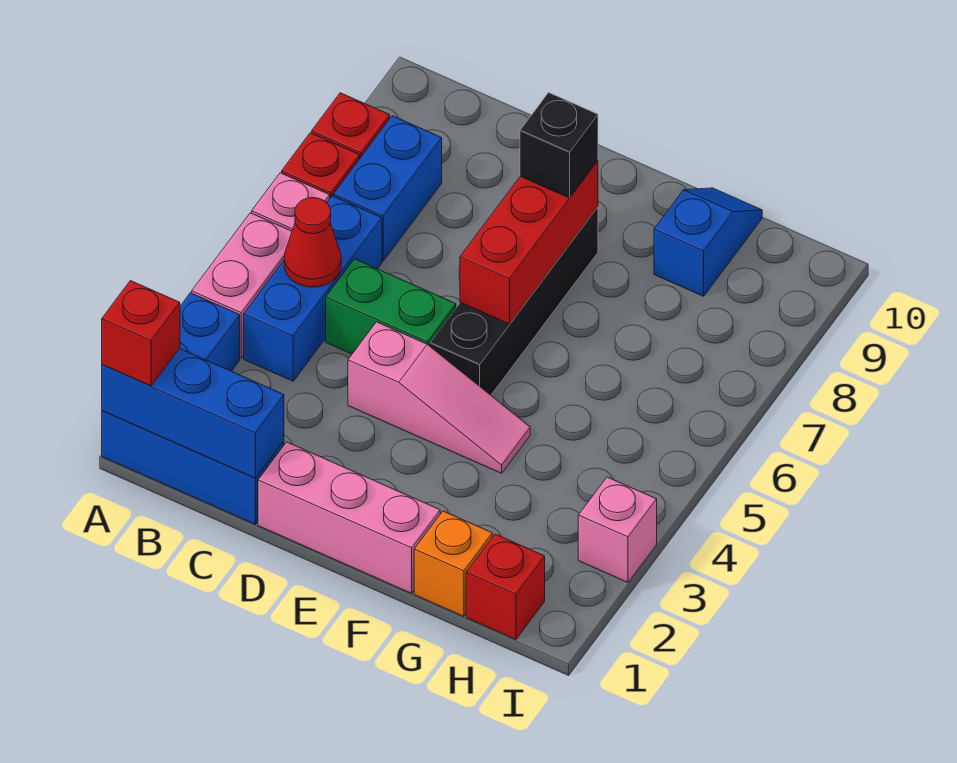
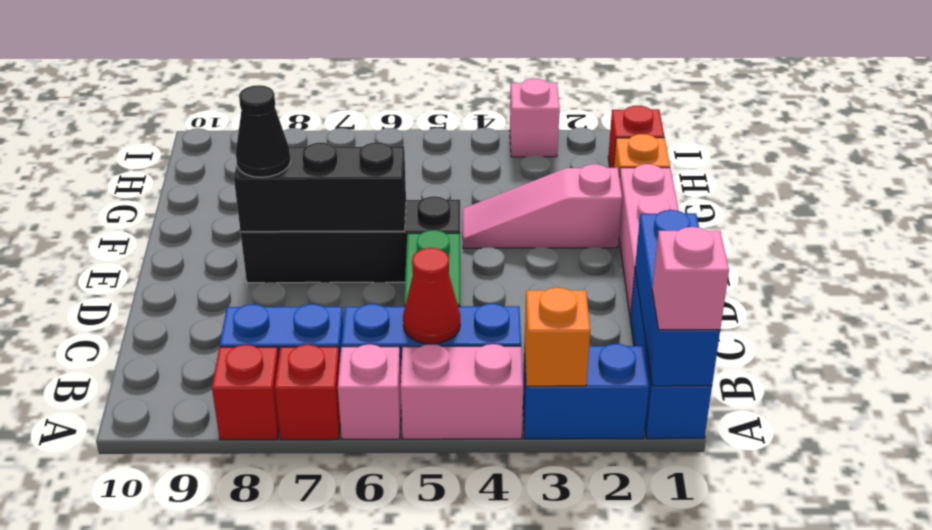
red brick A1 level 3 -> pink brick A1 level 3
none -> orange brick A3 level 2
pink slope D4:F4 level 1 top D -> pink slope F2:F4 level 1 top 2
red brick E6:E8 level 2 -> black brick E6:E8 level 2
black brick E8 level 3 -> black cone E8 level 3
blue slope G9:G10 level 1 top 9 -> none

